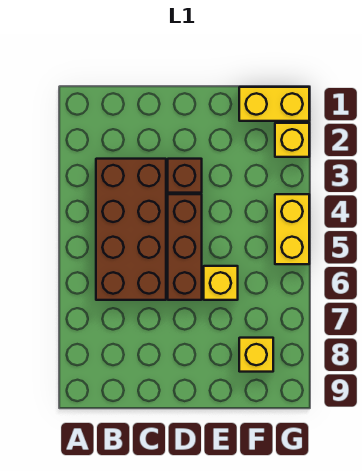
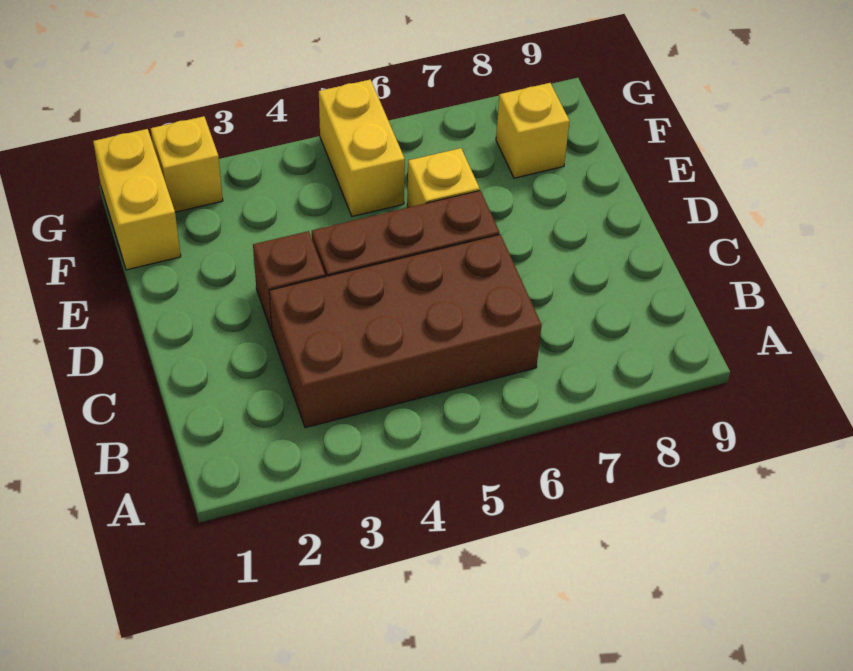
yellow brick G4:G5 level 1 -> yellow brick F5:G5 level 1

